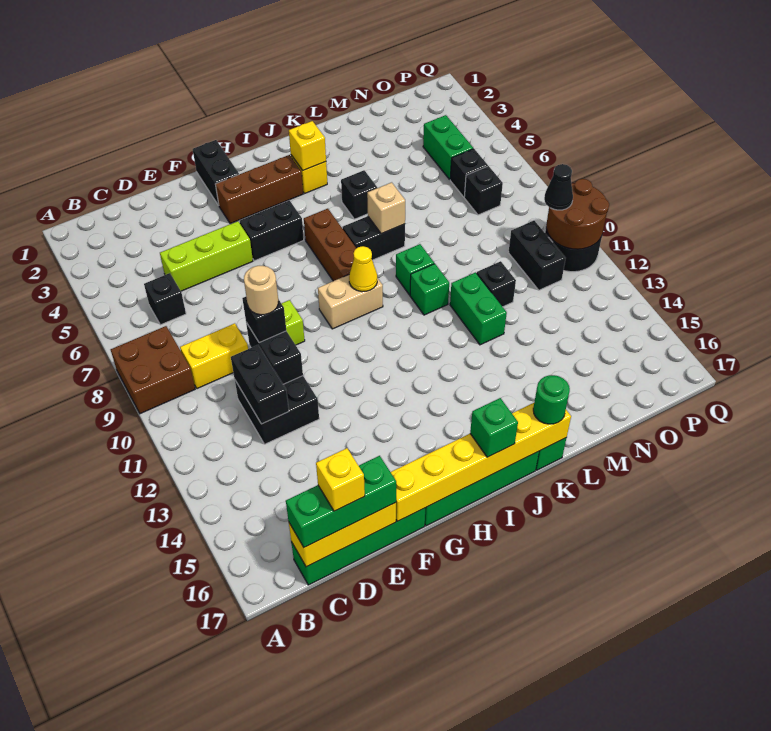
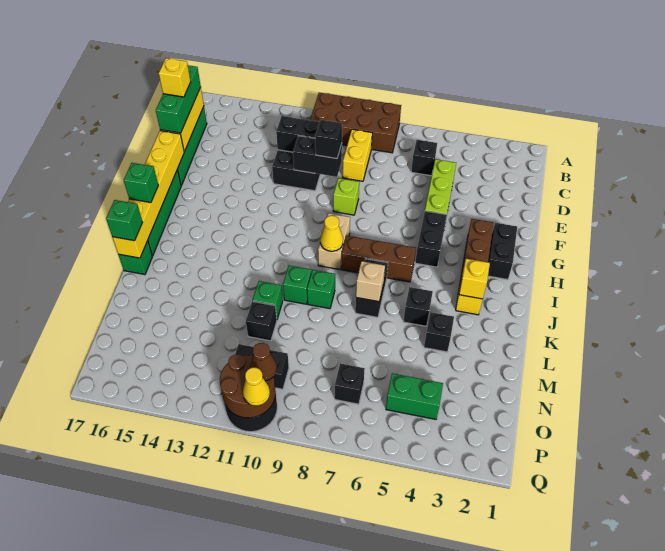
brown brick A8:B9 level 1 -> brown brick A8:B11 level 1
tan round brick E10 level 4 -> none
black brick G1:G2 level 1 -> black brick G2:H2 level 1
green round brick K17 level 3 -> green brick K17 level 3
green brick L11:L12 level 1 -> green brick L11 level 1
black brick O6 level 1 -> black brick L4 level 1
black cone P10 level 3 -> brown cone P10 level 3
none -> yellow cone Q10 level 3

